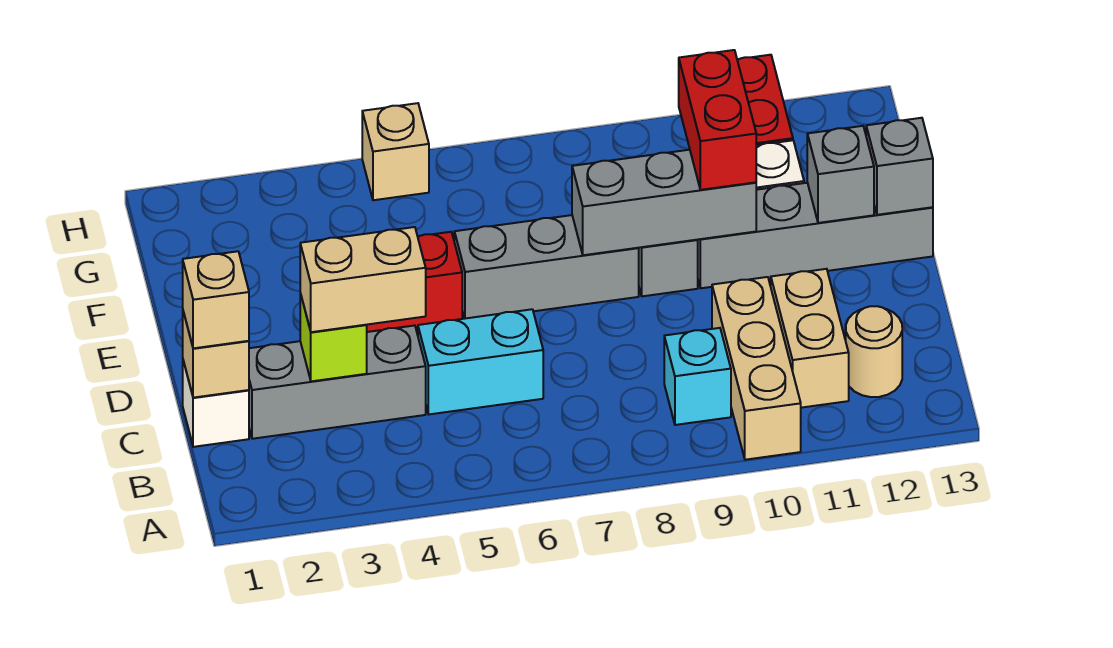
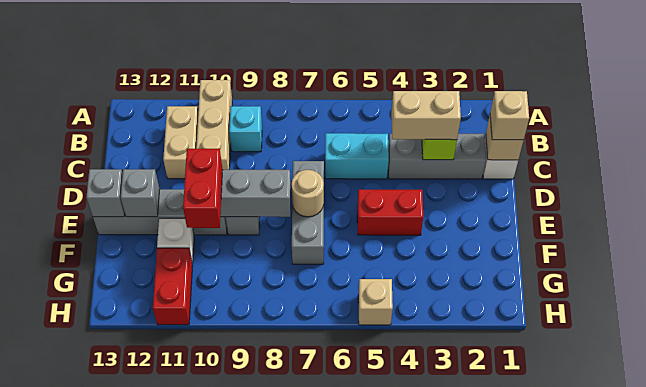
tan round brick B12 level 1 -> tan round brick E7 level 2
grey brick E6:E8 level 1 -> grey brick D7:F7 level 1

